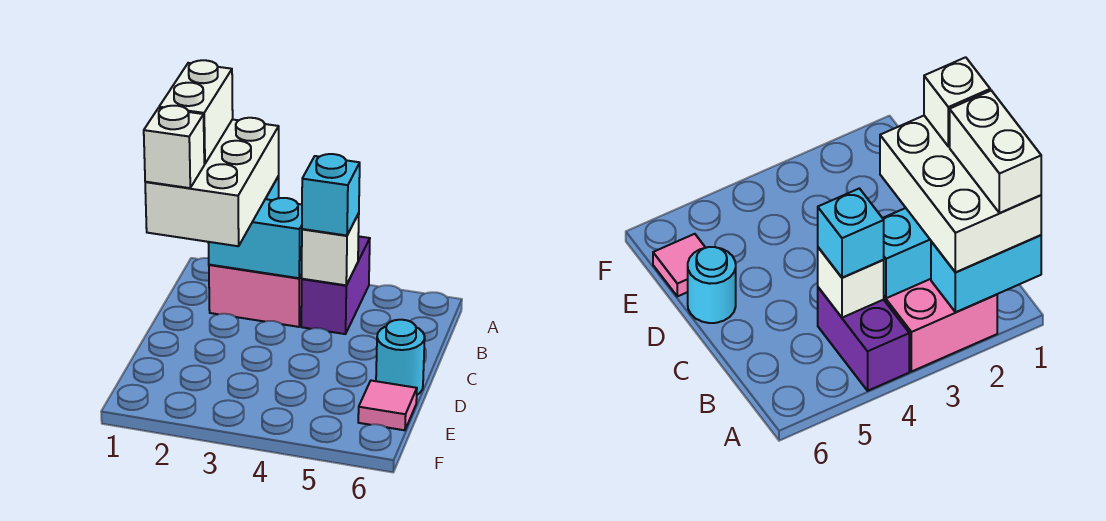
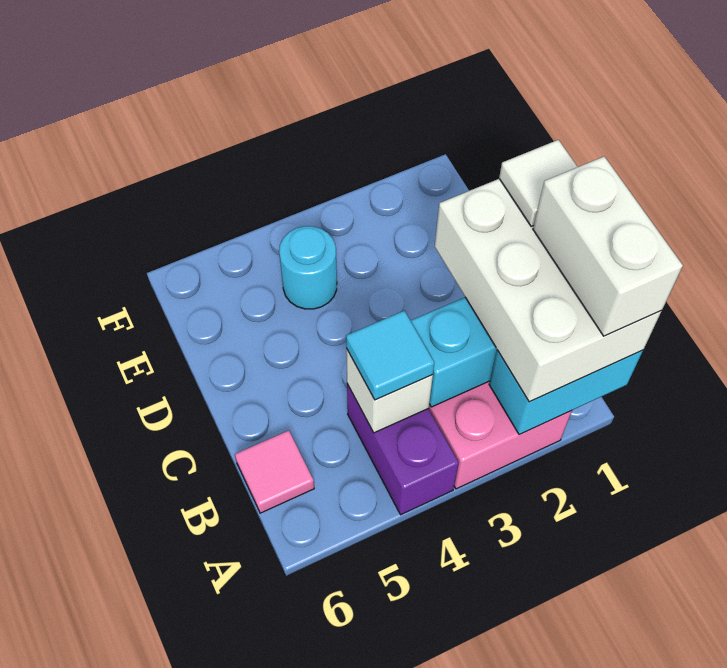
cyan brick B4 level 3 -> cyan tile B4 level 3
white brick C1 level 4 -> white tile C1 level 4
cyan round brick D6 level 1 -> cyan round brick E4 level 1
pink tile E6 level 1 -> pink tile B6 level 1

